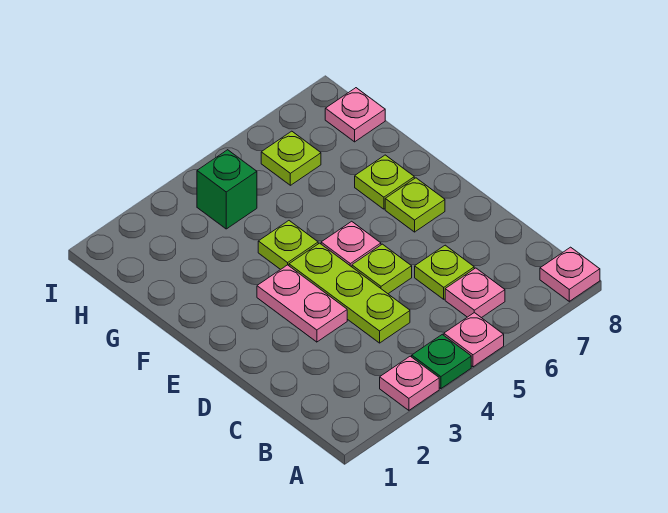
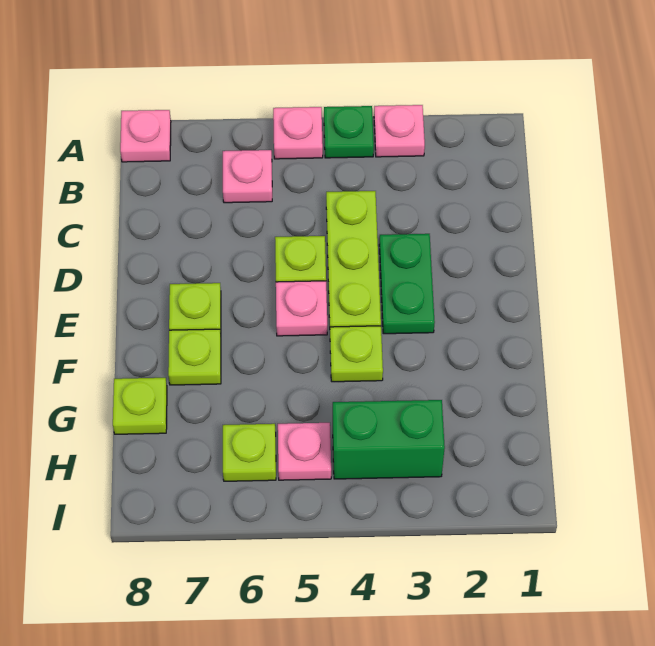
lime plate C6 level 1 -> lime plate G8 level 1
pink plate D3:E3 level 1 -> green plate D3:E3 level 1
green brick H4 level 1 -> green brick H3:H4 level 1
pink plate H8 level 1 -> pink plate H5 level 1

